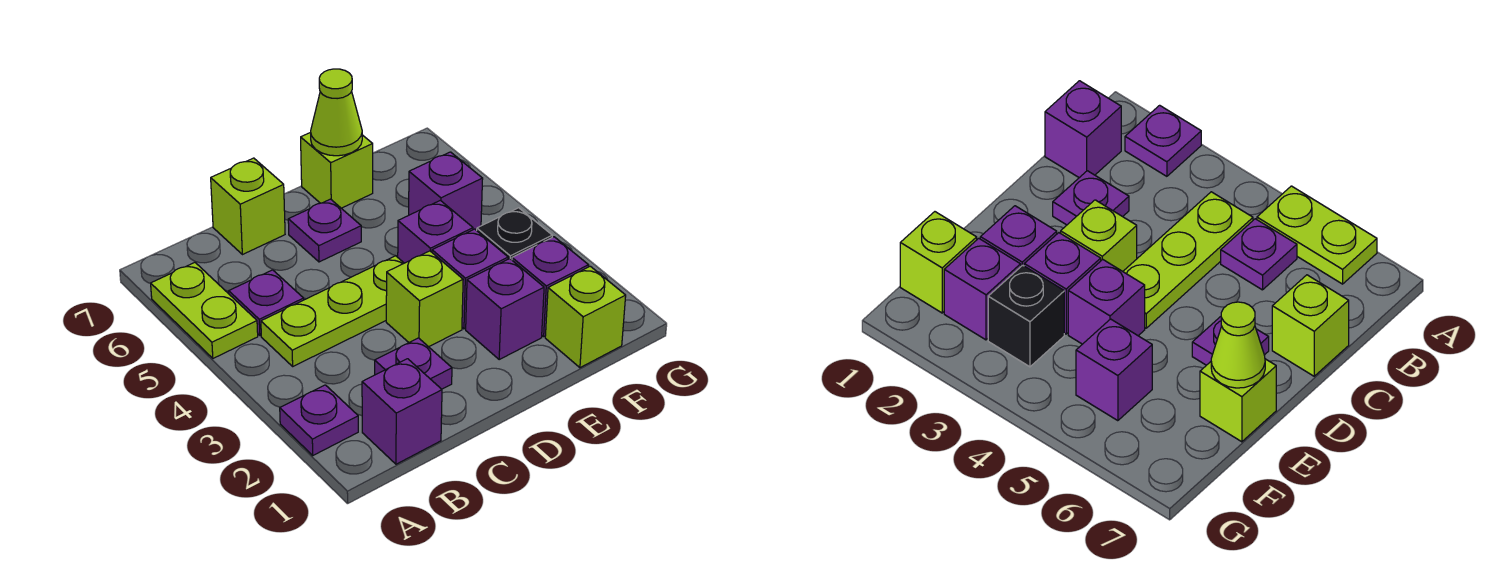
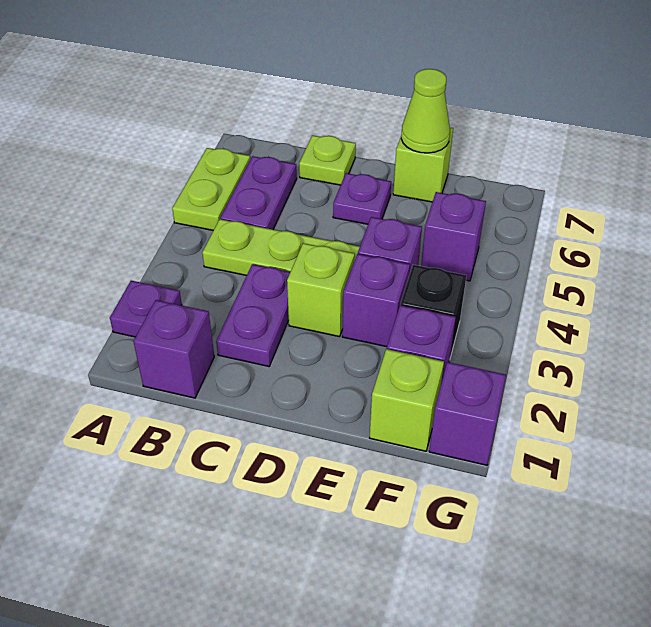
purple plate B5 level 1 -> purple plate B5:B6 level 1
purple plate C2 level 1 -> purple plate C2:C3 level 1
lime brick C7 level 1 -> lime plate C7 level 1
purple brick E2 level 1 -> purple brick G1 level 1

